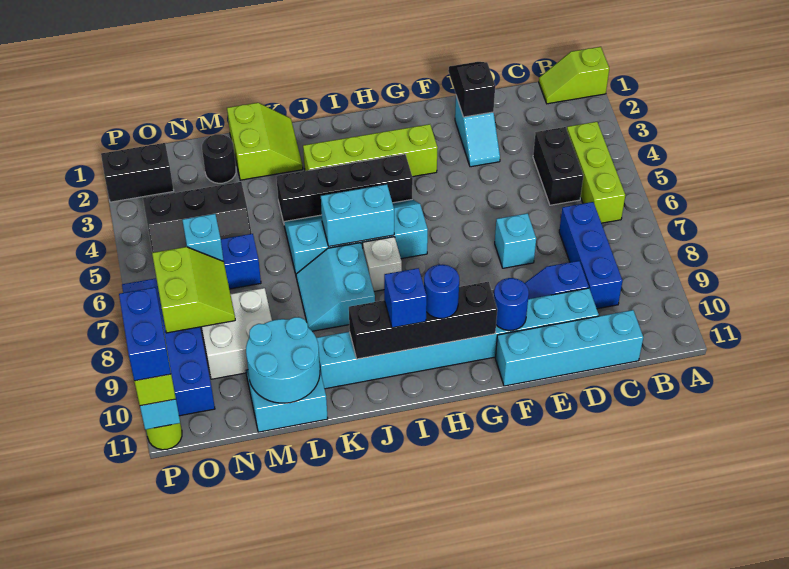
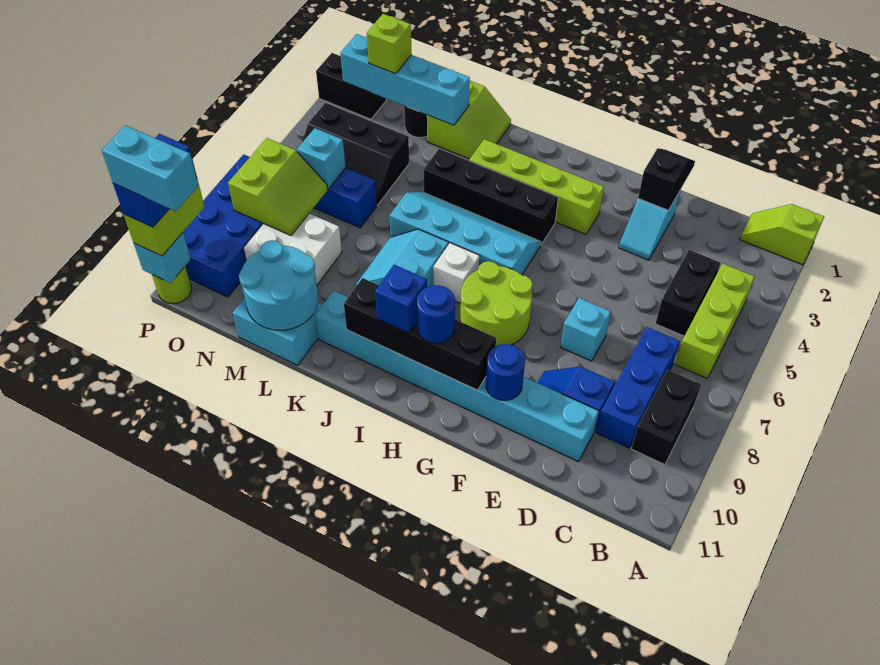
none -> black brick B8:B9 level 1
cyan brick C11:F11 level 1 -> cyan brick L2:O2 level 2
none -> lime round brick G7:H8 level 1
cyan brick I6:J6 level 2 -> cyan brick O11:P11 level 5
none -> lime brick N2 level 3

